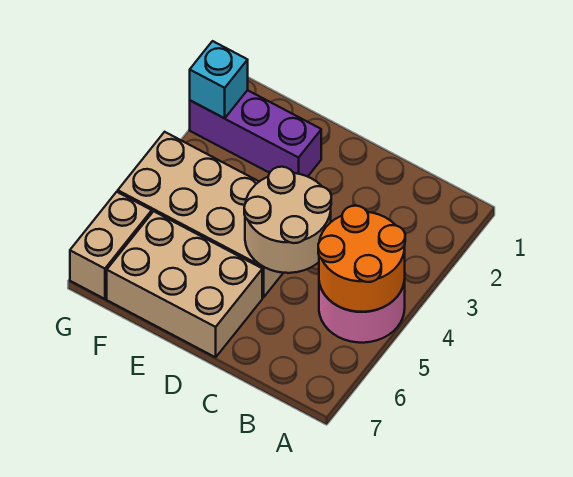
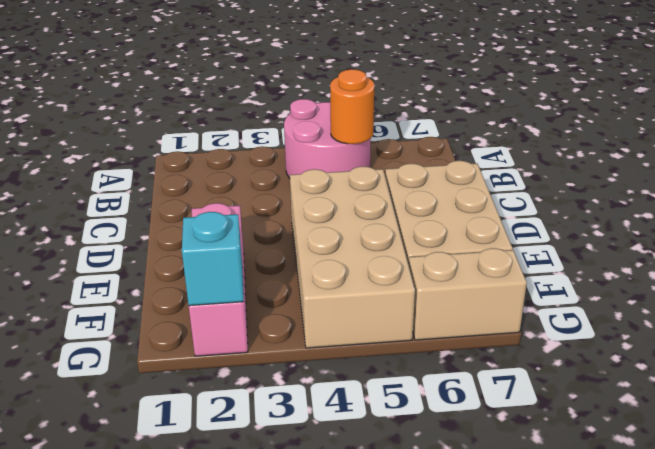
orange round brick A4:B5 level 2 -> orange round brick B5 level 2
tan round brick C4:D5 level 2 -> none
purple brick E2:G2 level 1 -> pink brick E2:G2 level 1

